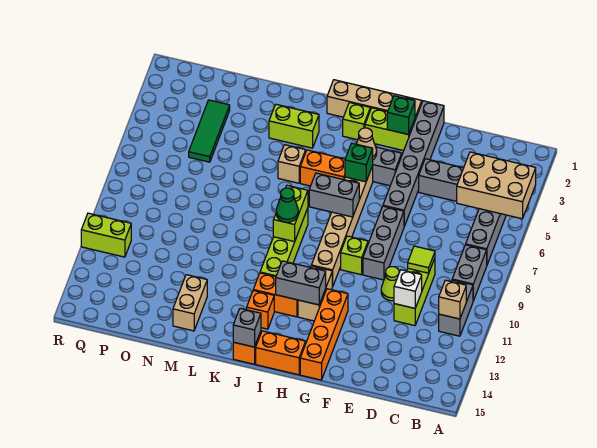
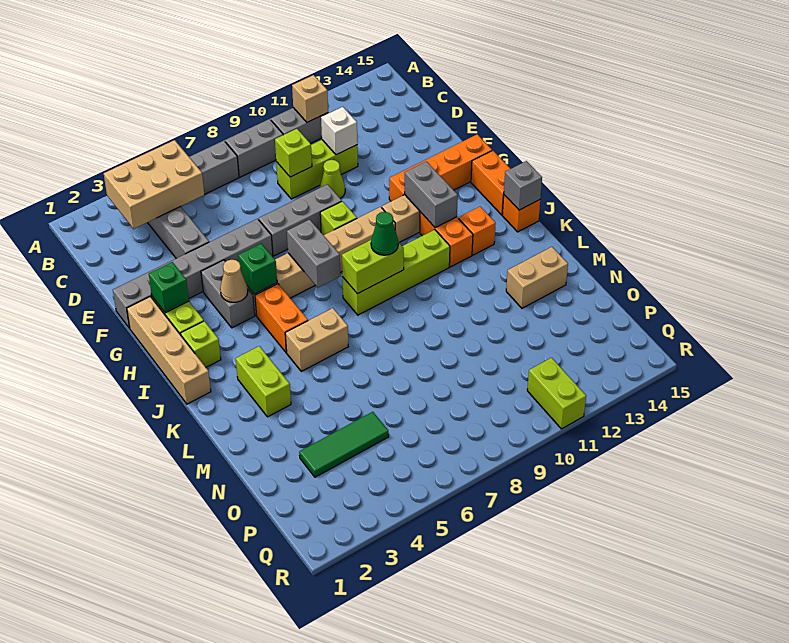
tan brick A4:C5 level 2 -> tan brick B3:C5 level 2
lime tile D9 level 2 -> lime brick D9 level 2
tan brick K5 level 1 -> tan brick K5:K6 level 1

